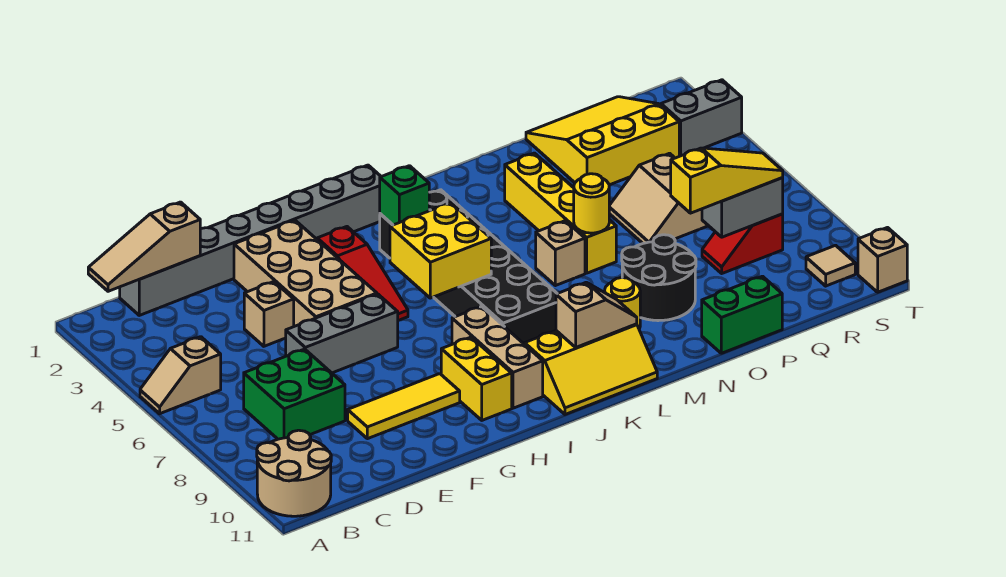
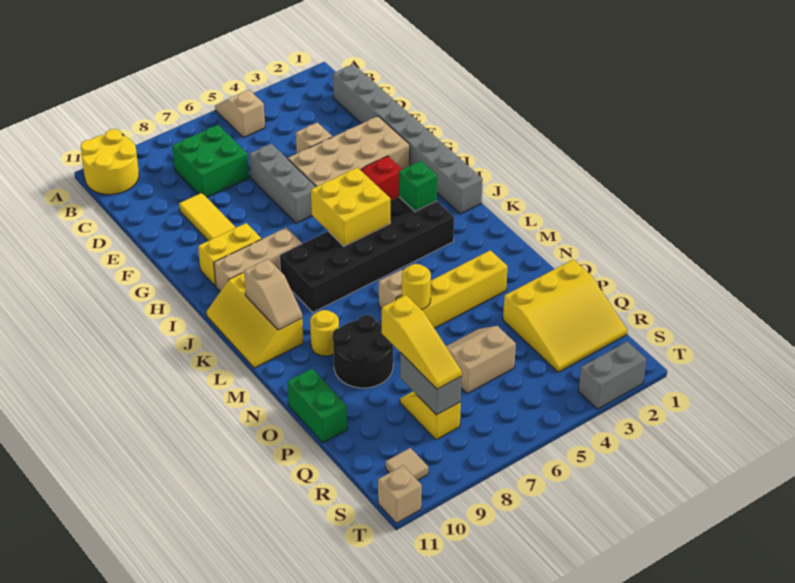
tan round brick A10:B11 level 1 -> yellow round brick A10:B11 level 1
tan slope B1:D1 level 2 top D -> none
yellow slope P1:R3 level 1 top 3 -> yellow slope P1:R3 level 1 top P
red slope Q8:R8 level 1 top R -> yellow slope Q8:R8 level 1 top R
grey brick S3:T3 level 1 -> grey brick T2:T3 level 1

